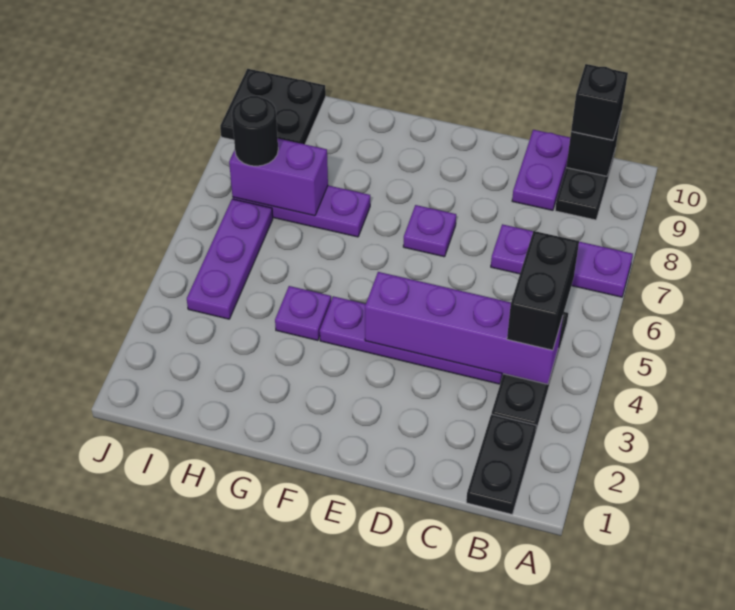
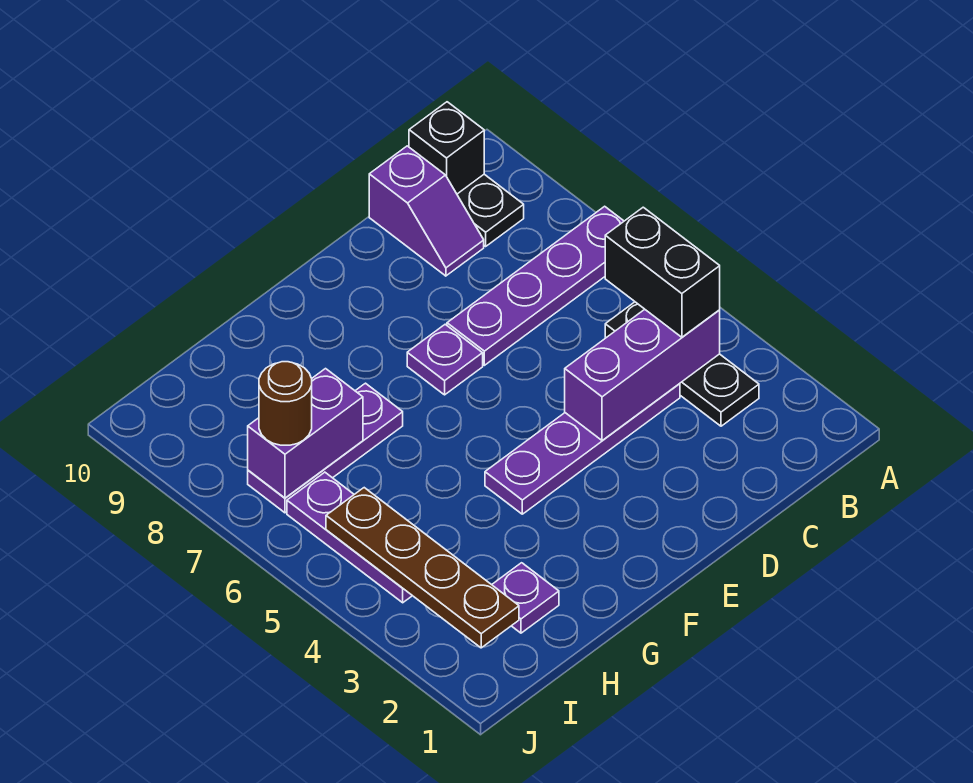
purple plate A7:C7 level 1 -> purple plate A7:D7 level 1
black plate B1:B2 level 1 -> none
purple brick B4:E4 level 2 -> purple brick B4:D4 level 2
black brick B10 level 3 -> none
purple plate C9:C10 level 1 -> purple slope C9:C10 level 1 top 10
purple plate G4 level 1 -> purple plate H2 level 1
none -> brown plate I2:I5 level 2
black round brick I7 level 3 -> brown round brick I7 level 3
black plate I9:J10 level 1 -> none

